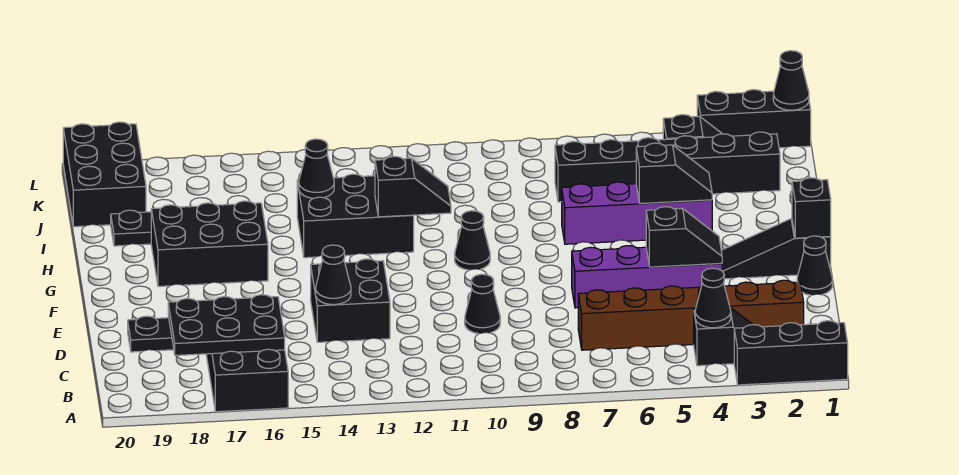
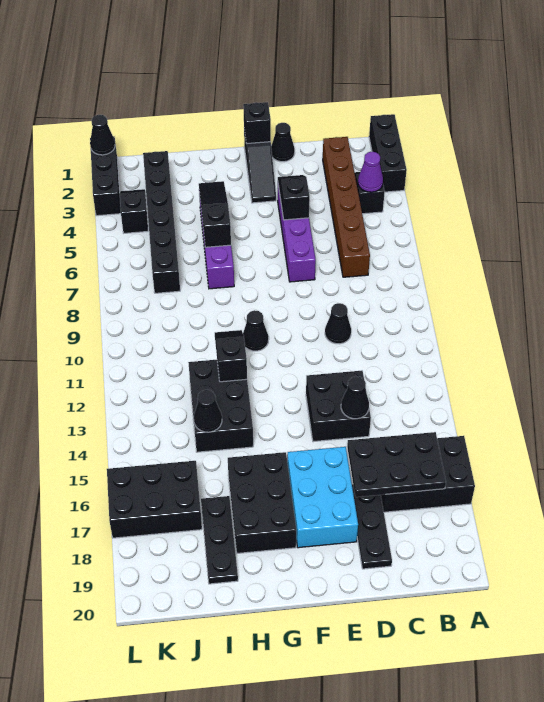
black cone B4 level 2 -> purple cone B4 level 2
black plate B16:C18 level 2 -> black plate B16:D17 level 2
none -> cyan brick E16:F18 level 1
black slope H4:H5 level 2 top 5 -> black slope H4:H6 level 2 top 6
black brick J19:L20 level 1 -> black brick J16:L17 level 1

